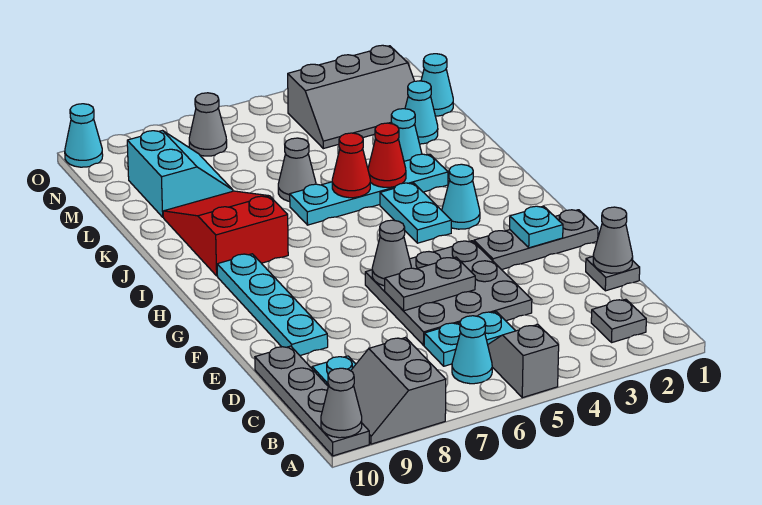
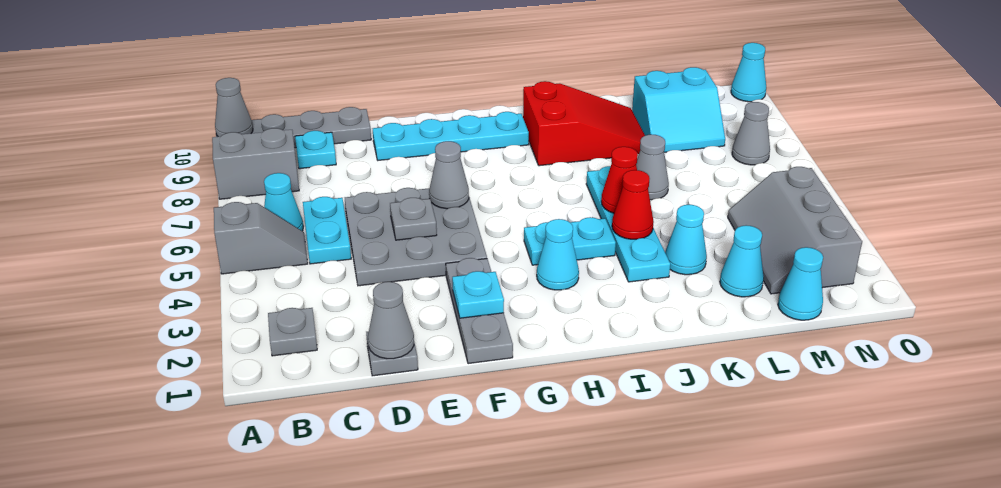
grey plate E5:E6 level 2 -> grey plate E5 level 2

